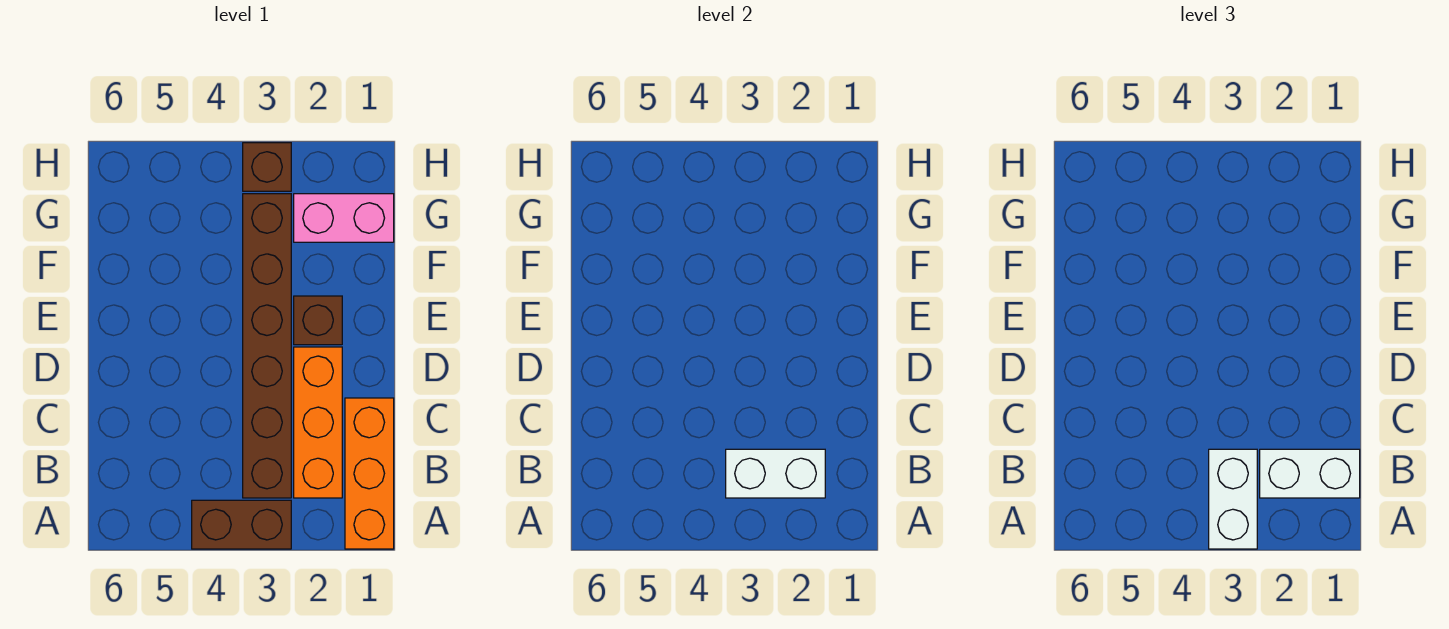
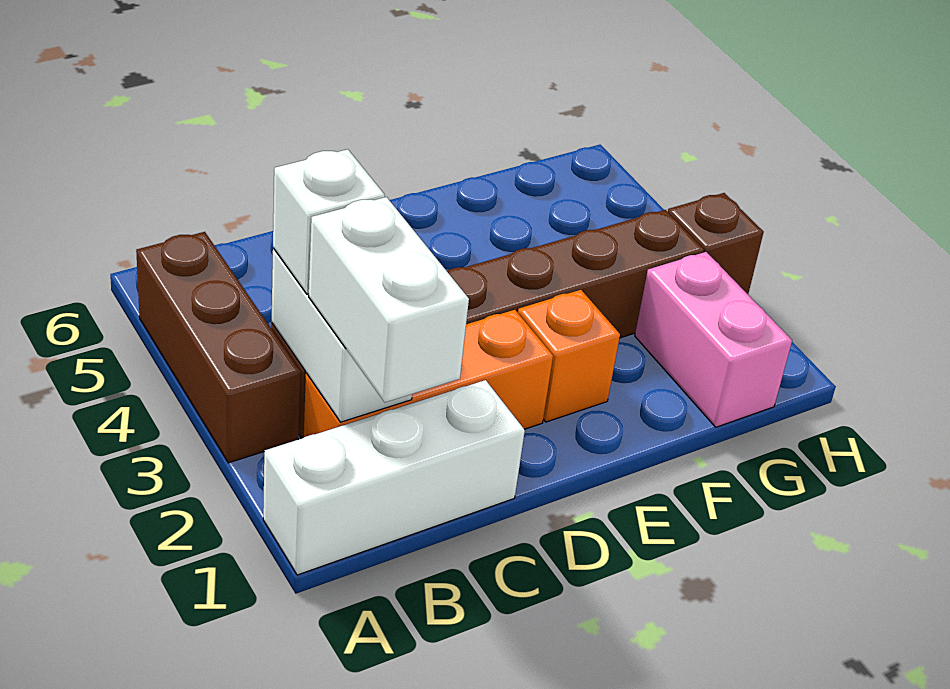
orange brick A1:C1 level 1 -> white brick A1:C1 level 1
brown brick A3:A4 level 1 -> brown brick A3:A5 level 1
white brick A3:B3 level 3 -> white brick B3 level 3
brown brick E2 level 1 -> orange brick E2 level 1

